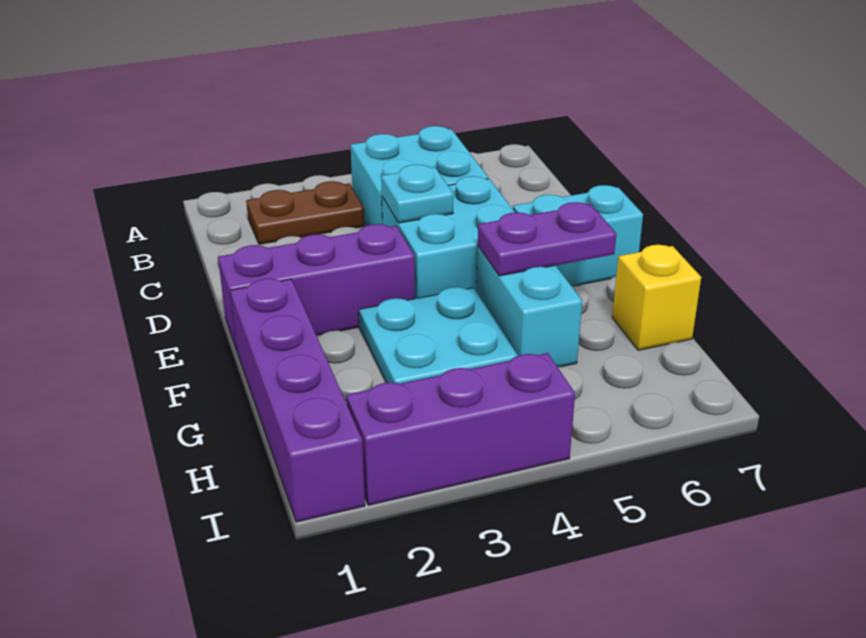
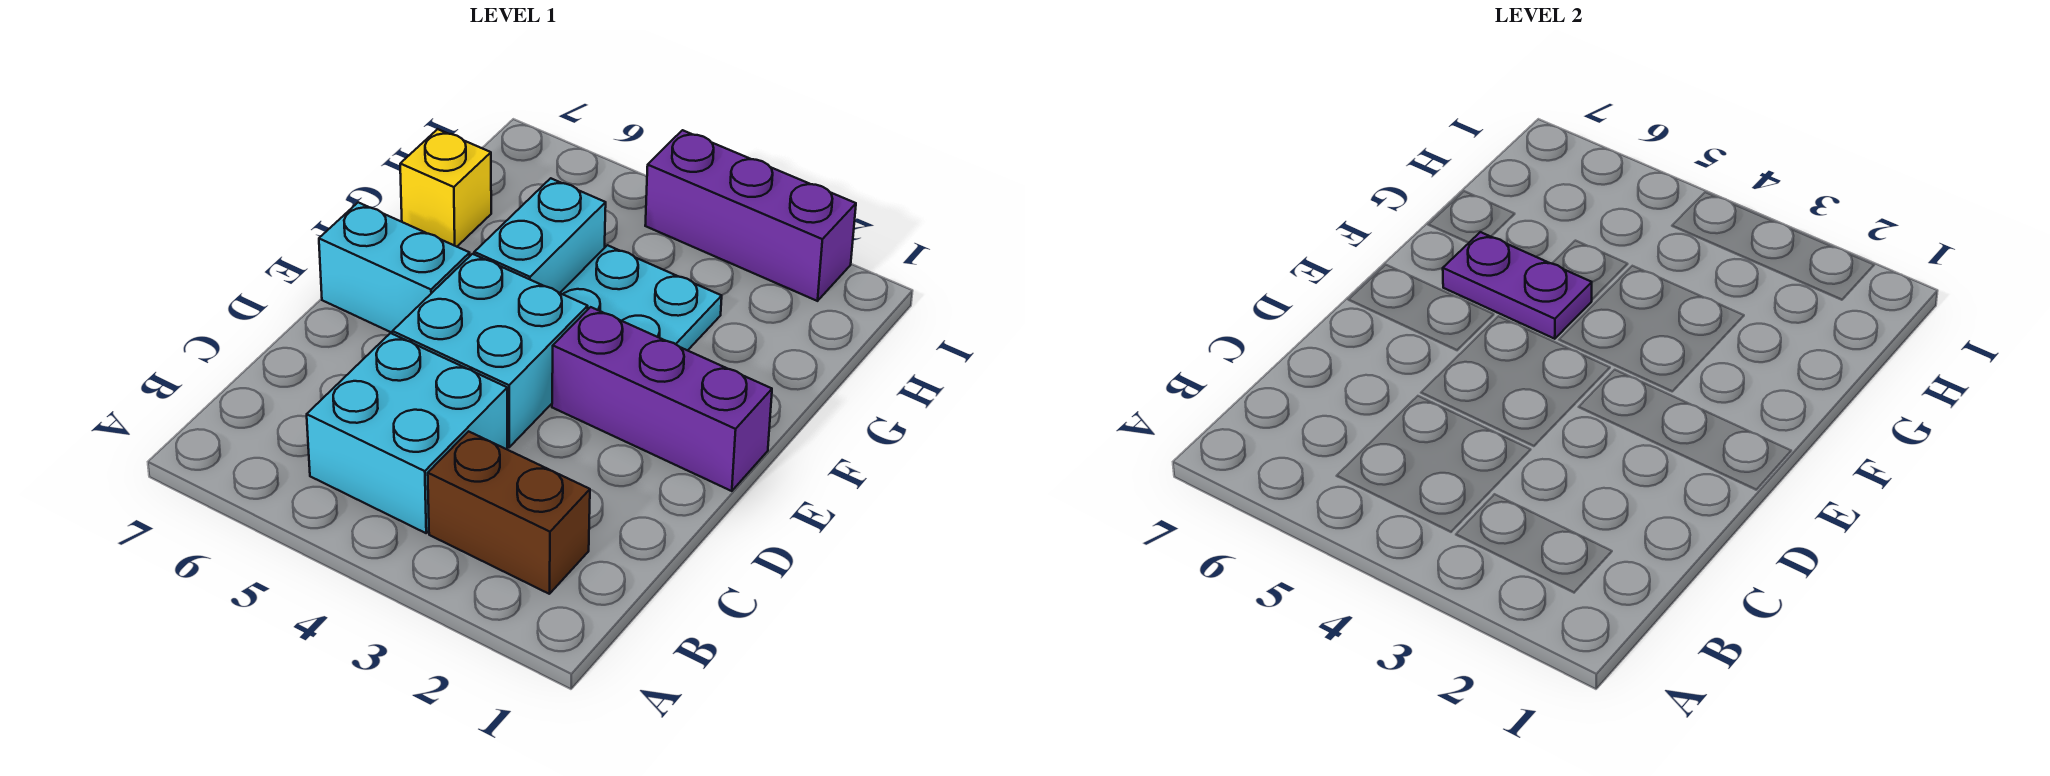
brown plate B2:B3 level 1 -> brown brick B2:B3 level 1
cyan plate D4 level 2 -> none
purple brick F1:I1 level 1 -> none

